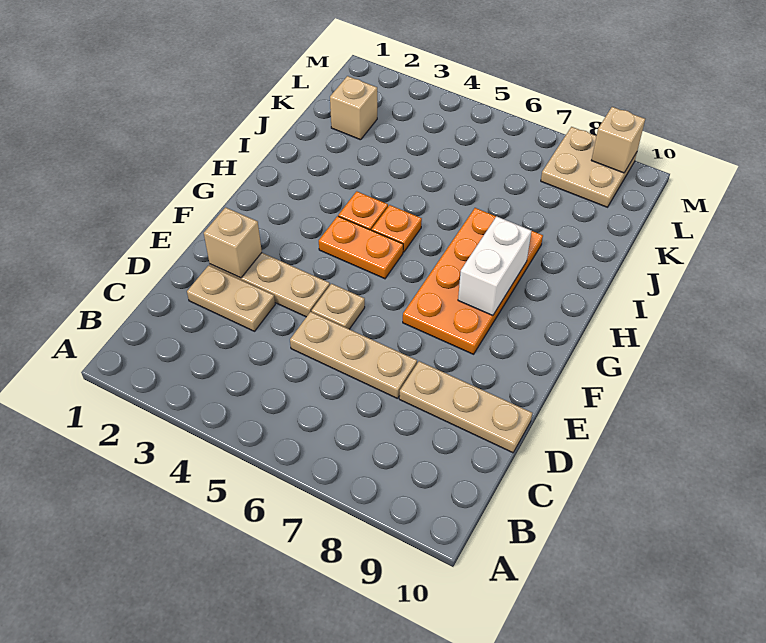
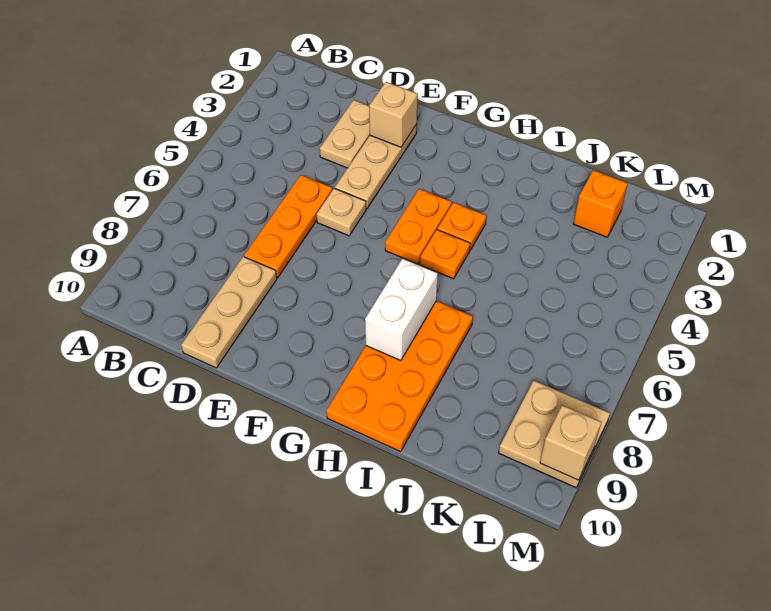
tan plate D5:D7 level 1 -> orange plate D5:D7 level 1
orange plate F7:I8 level 1 -> orange plate H7:I10 level 1
white brick G8:H8 level 2 -> white brick H7:H8 level 2
tan brick K2 level 1 -> orange brick K2 level 1

